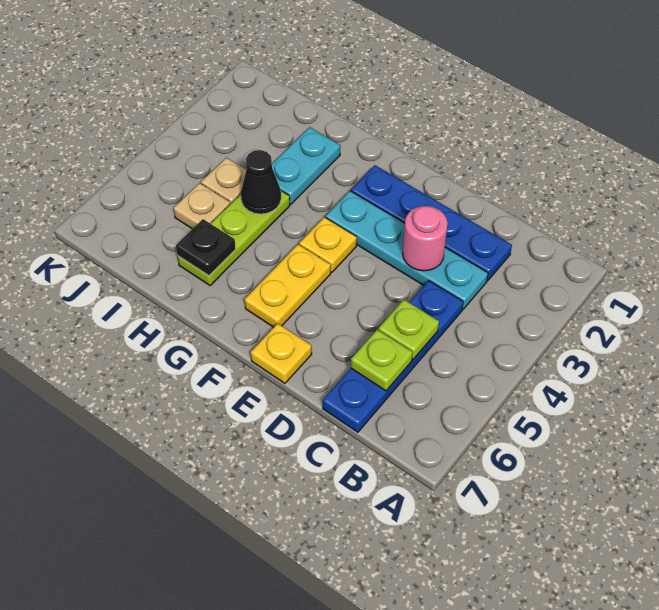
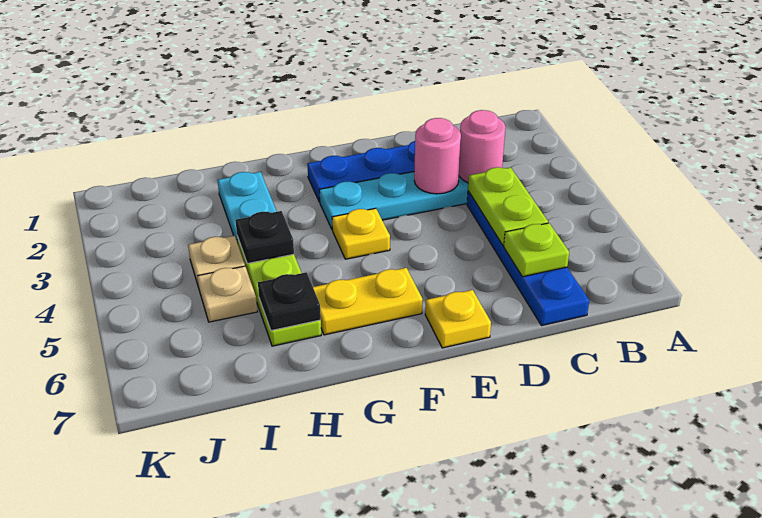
none -> pink round brick C3 level 2
lime plate C5 level 2 -> lime plate C4:C5 level 2
yellow plate F5:F6 level 1 -> yellow plate F6:G6 level 1
black cone H4 level 2 -> black plate H4 level 2

